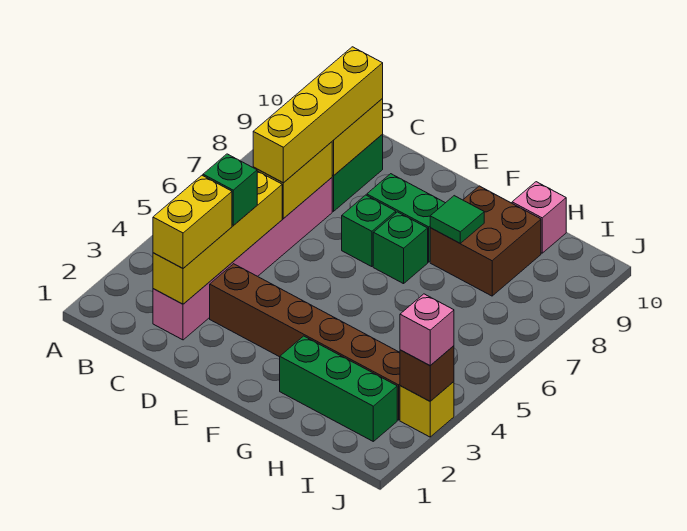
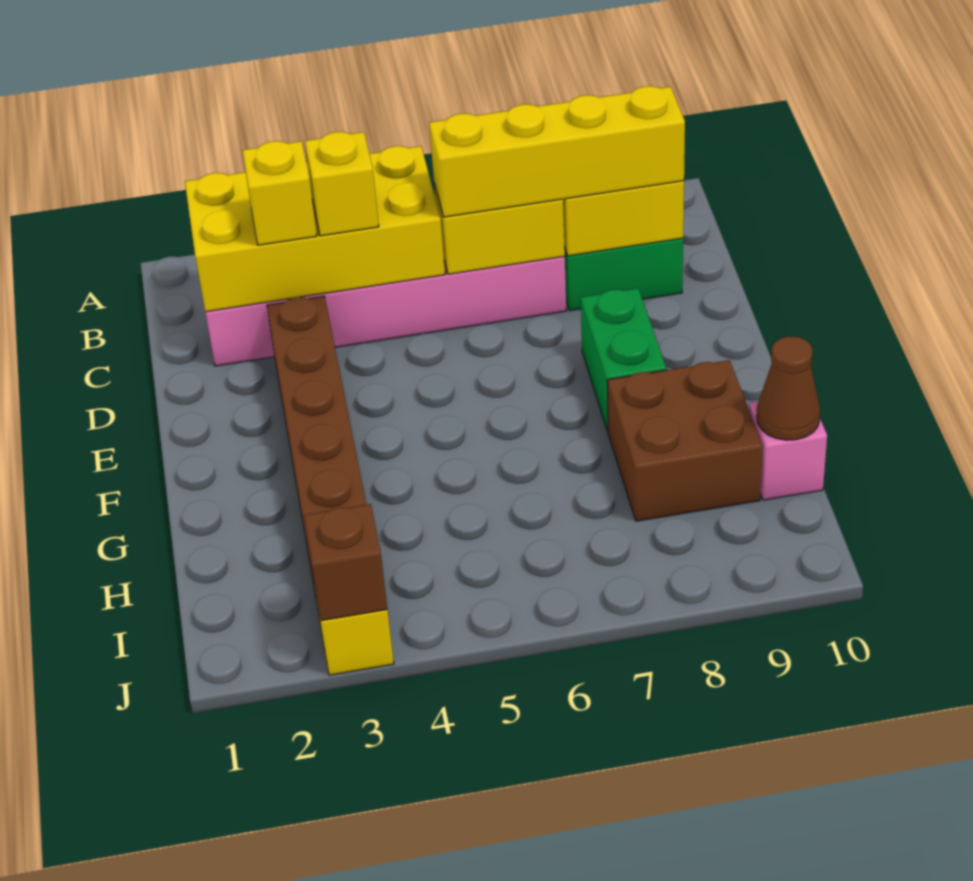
yellow brick C2:C5 level 2 -> yellow brick B2:C5 level 2
yellow brick C2:C3 level 3 -> yellow brick C3 level 3
green brick C4 level 3 -> yellow brick C4 level 3
green brick E7 level 1 -> none
green brick F7 level 1 -> none
green brick G2:I2 level 1 -> none
green tile G8 level 2 -> none
none -> brown cone H10 level 2
pink brick J3 level 3 -> none

